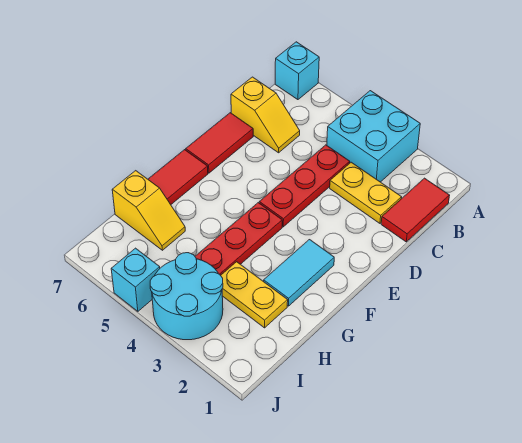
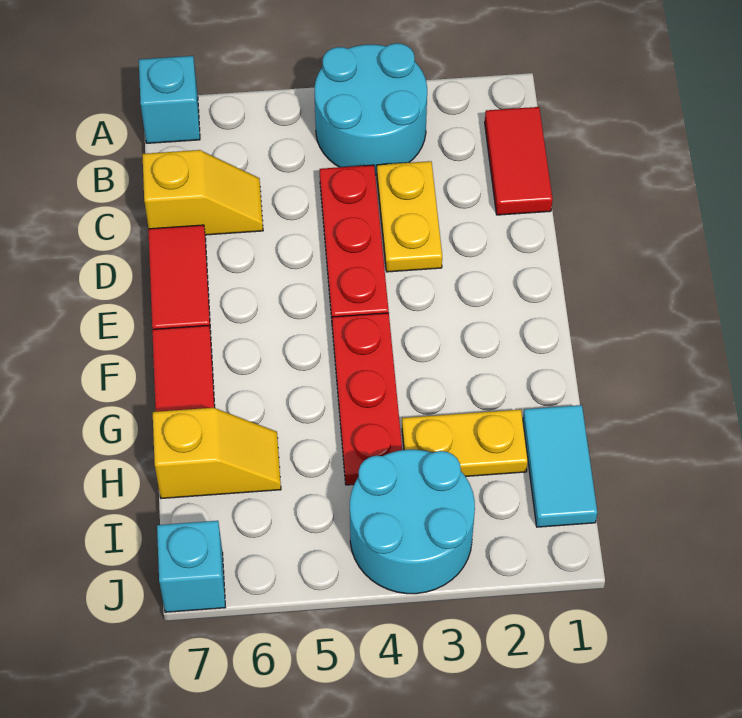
cyan brick A3:B4 level 1 -> cyan round brick A3:B4 level 1
yellow plate C2:C3 level 1 -> yellow plate C3:D3 level 1
cyan tile F2:G2 level 1 -> cyan tile H1:I1 level 1
cyan brick J5 level 1 -> cyan brick J7 level 1

